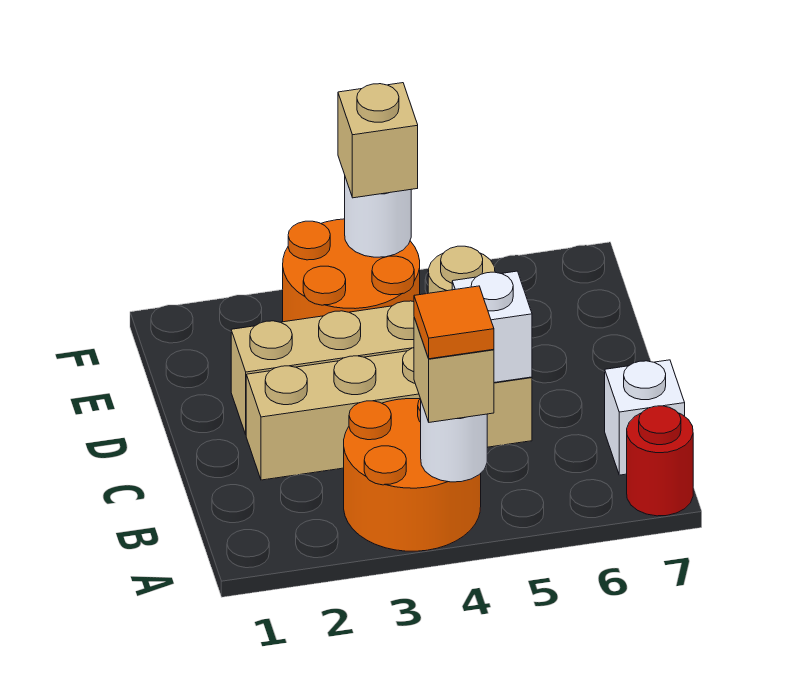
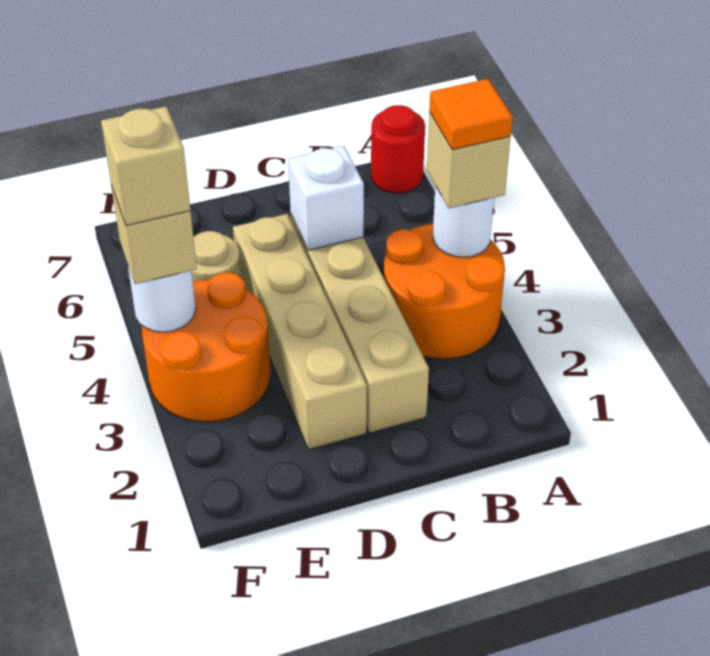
white brick B7 level 1 -> none
none -> tan brick F4 level 4

